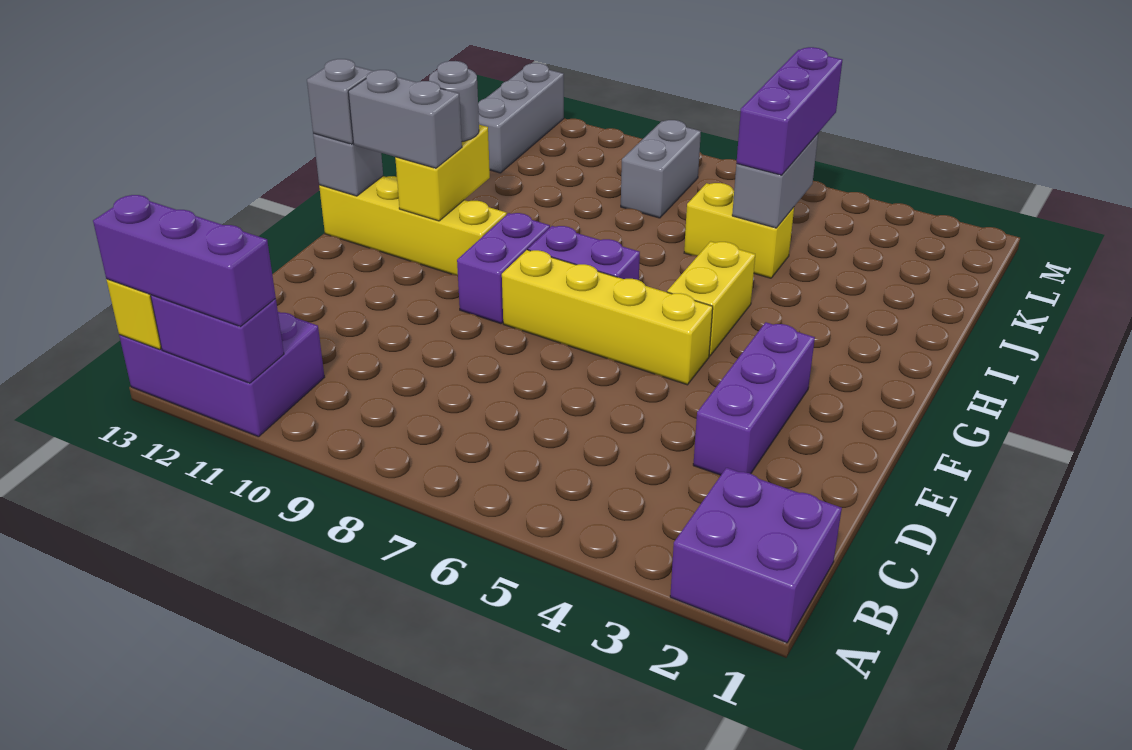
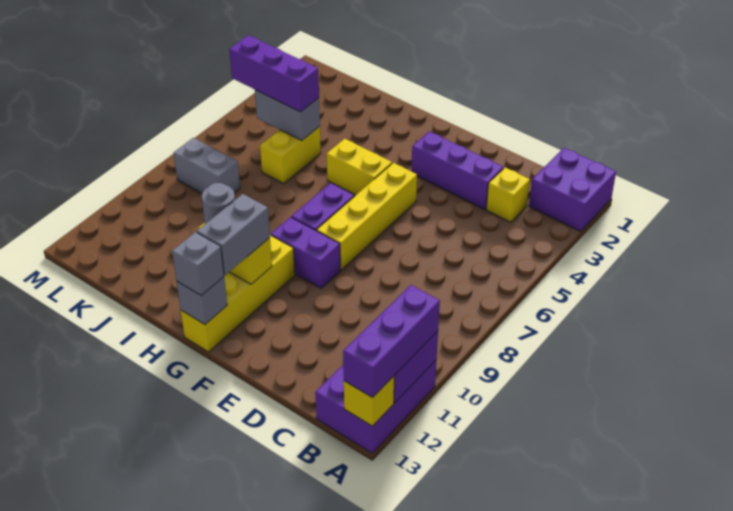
none -> yellow brick C3 level 1
grey brick K12:M12 level 1 -> none

